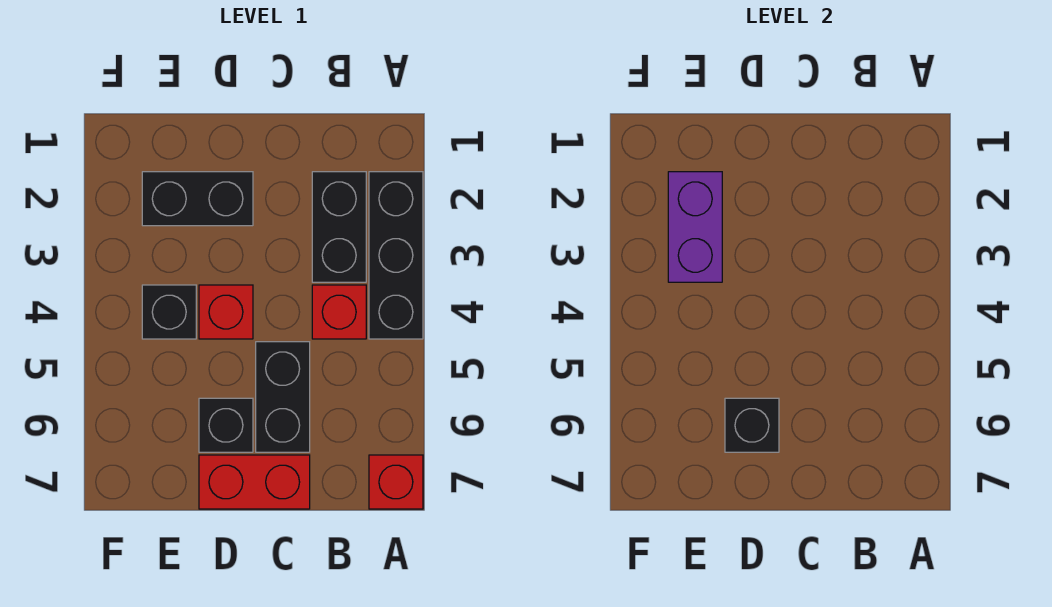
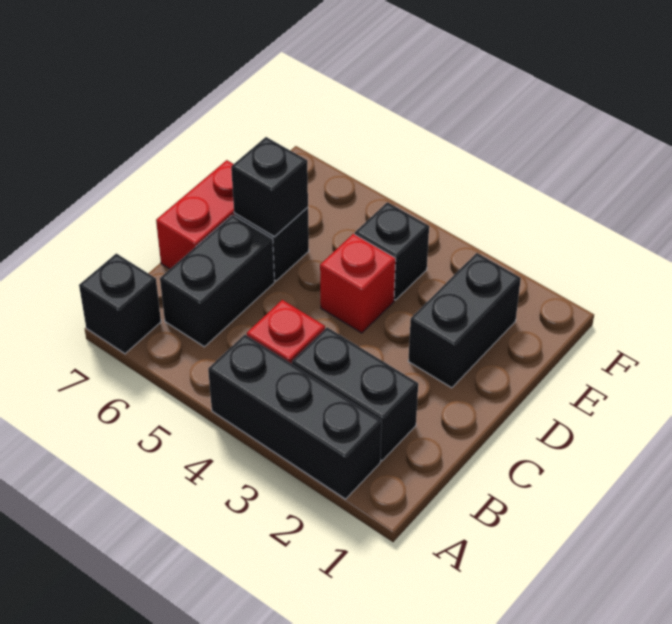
red brick A7 level 1 -> black brick A7 level 1
black brick C5:C6 level 1 -> black brick B6:C6 level 1
purple brick E2:E3 level 2 -> none

